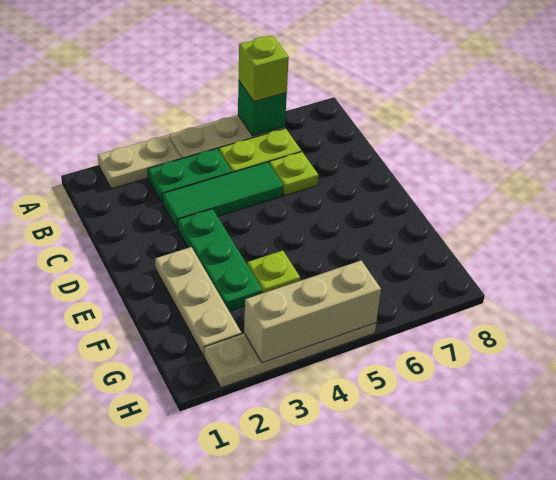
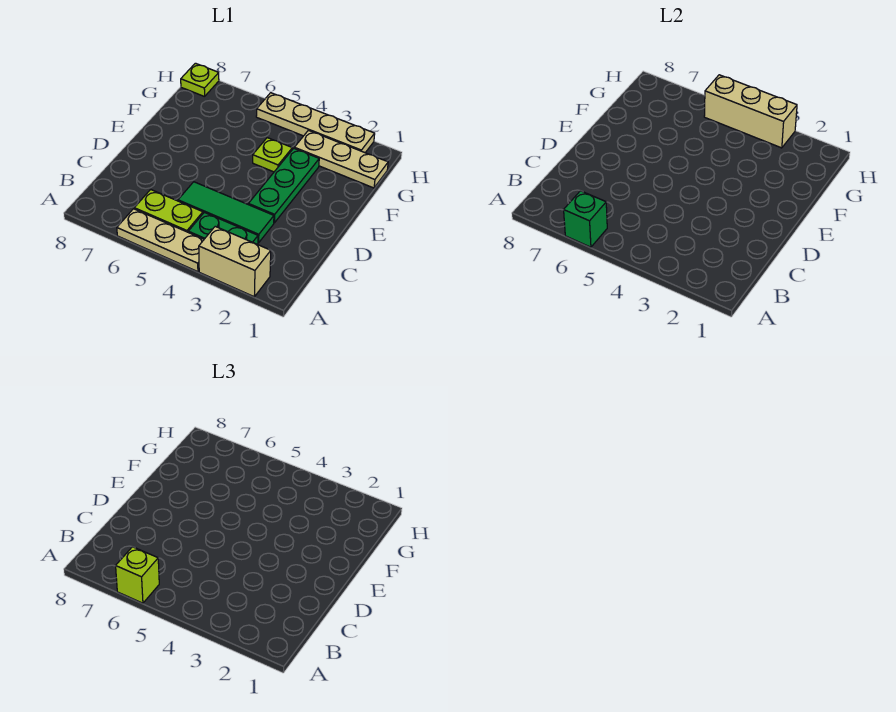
tan plate A2:A3 level 1 -> tan brick A2:A3 level 1
lime plate C6 level 1 -> lime plate H8 level 1
tan plate E2:G2 level 1 -> tan plate G1:G3 level 1

